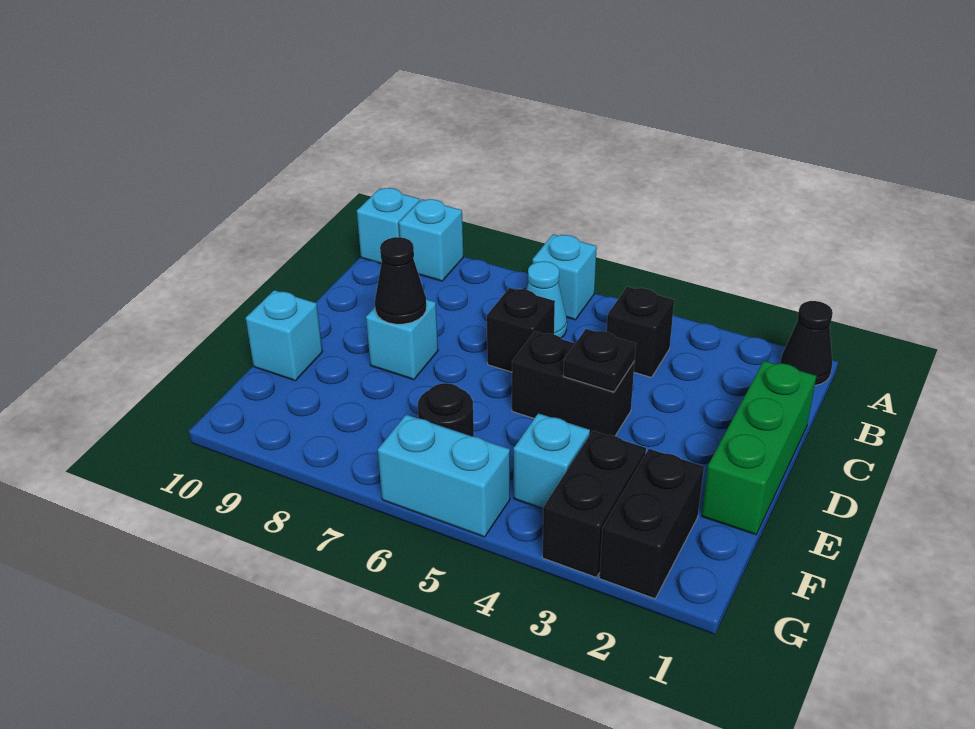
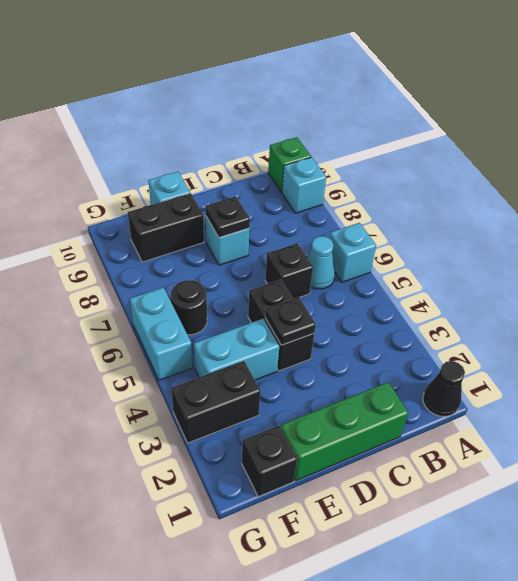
cyan brick A10 level 1 -> green brick A10 level 1
black brick B4 level 1 -> black brick F1 level 1
black cone D8 level 2 -> black plate D8 level 2
black brick F2:G2 level 1 -> black brick E9:F9 level 1
cyan brick F4 level 1 -> cyan brick E4:F4 level 1

